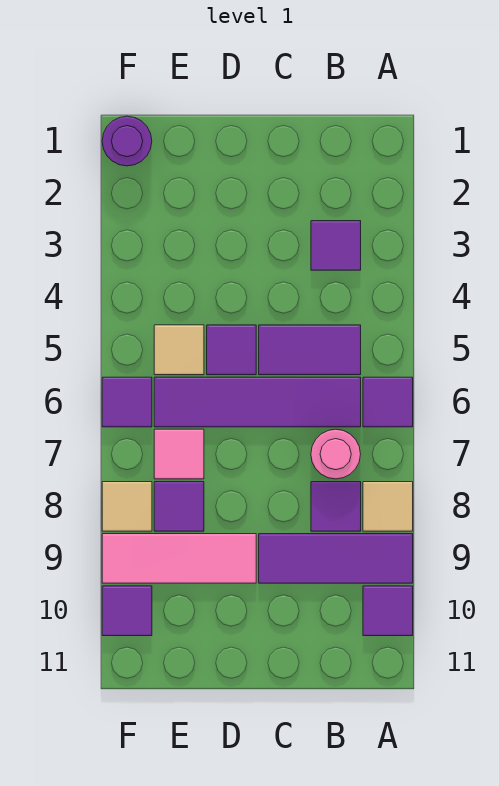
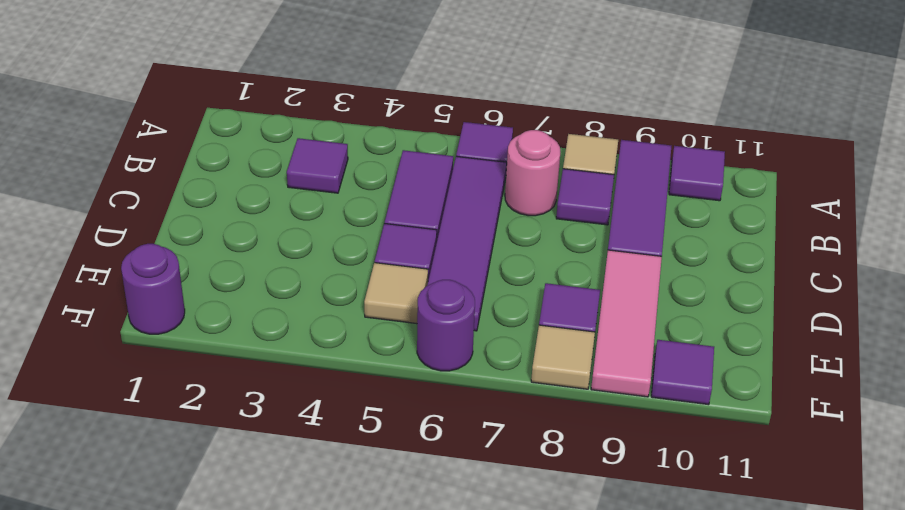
pink tile E7 level 1 -> none
purple tile F6 level 1 -> purple round brick F6 level 1

